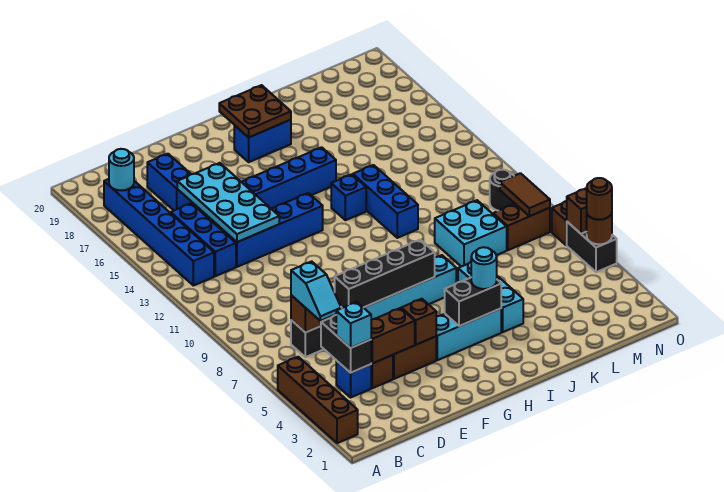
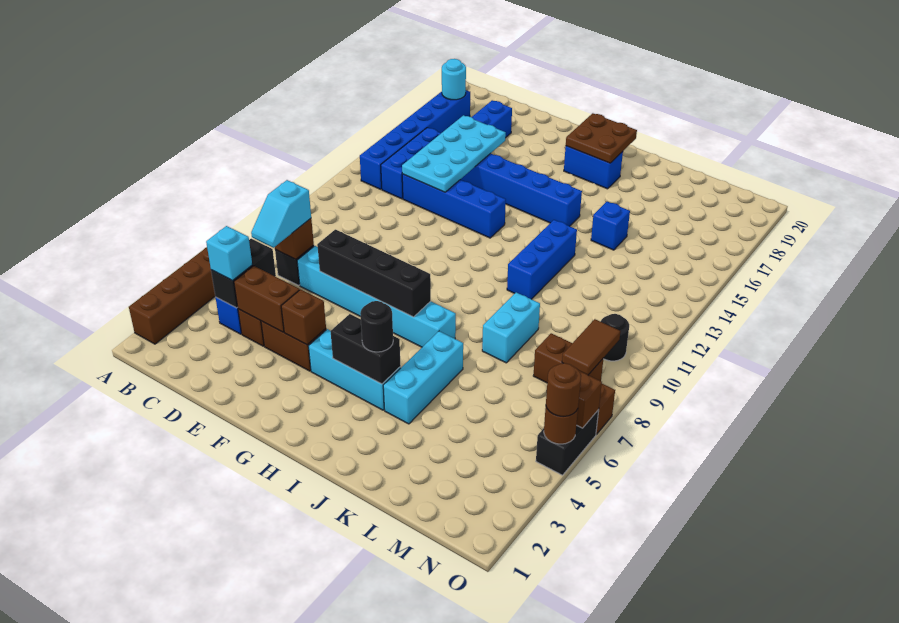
cyan round brick I4 level 3 -> black round brick I4 level 3
blue brick I13 level 1 -> blue brick K15 level 1
cyan brick K8:L9 level 1 -> cyan brick K8:K9 level 1

